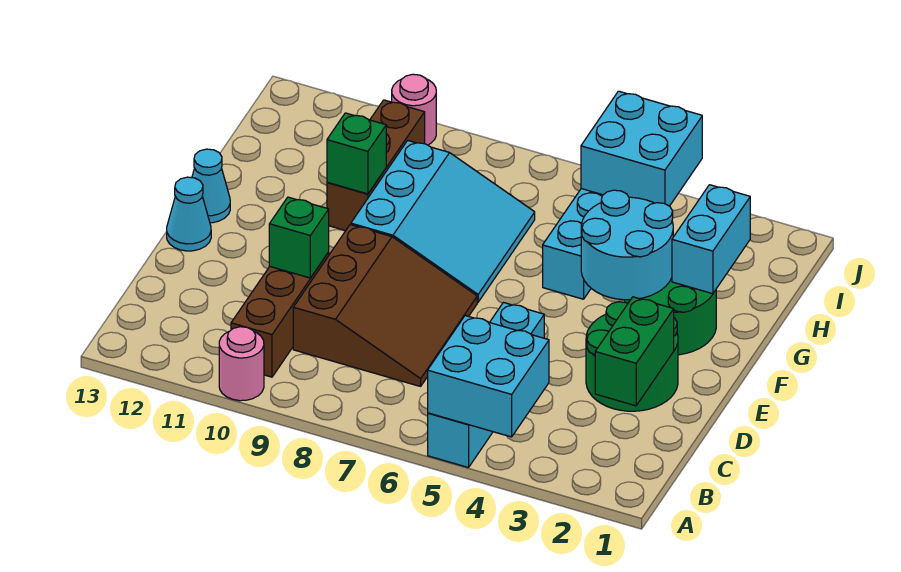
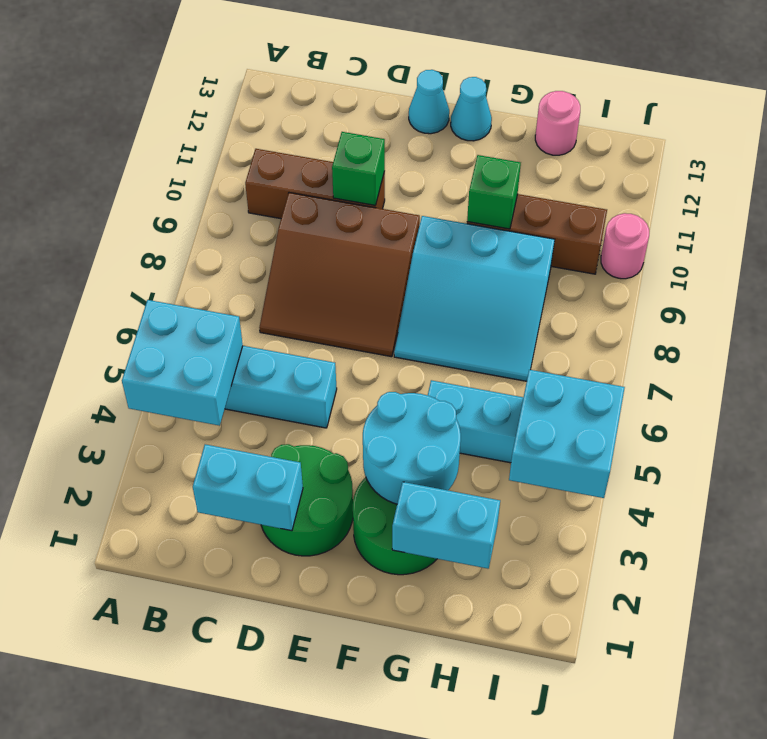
pink round brick A10 level 1 -> pink round brick H13 level 1
green brick C2:D2 level 2 -> cyan brick C2:D2 level 2

